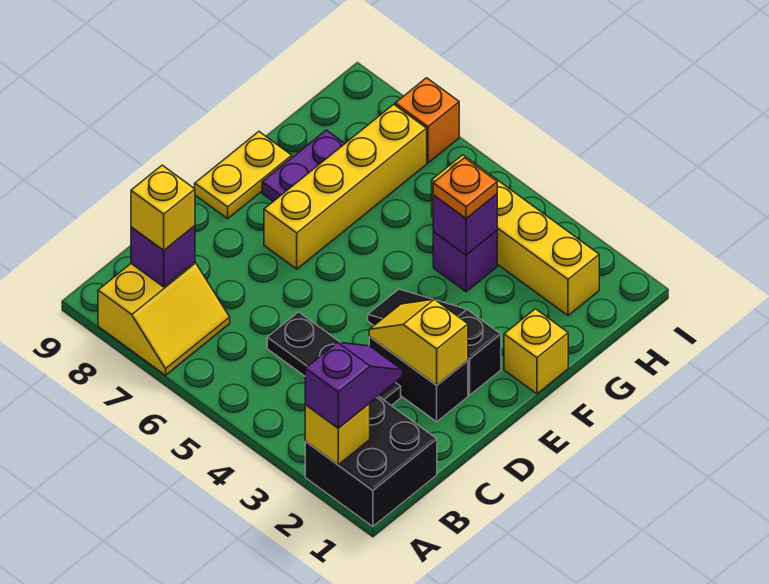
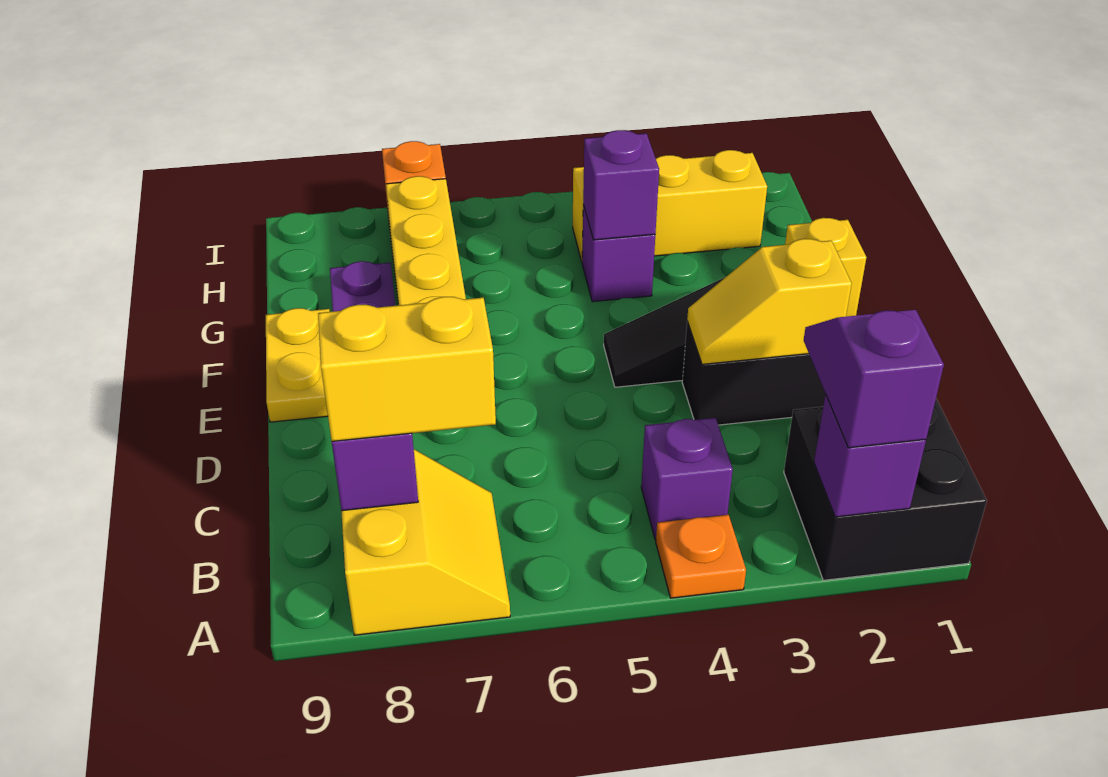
yellow brick A2 level 2 -> purple brick A2 level 2
none -> purple brick B4 level 1
yellow brick B8 level 3 -> yellow brick B7:B8 level 3
black plate C3:C5 level 1 -> none
orange plate G4 level 3 -> orange plate A4 level 1
yellow brick H2:H5 level 1 -> yellow brick H2:H4 level 1

